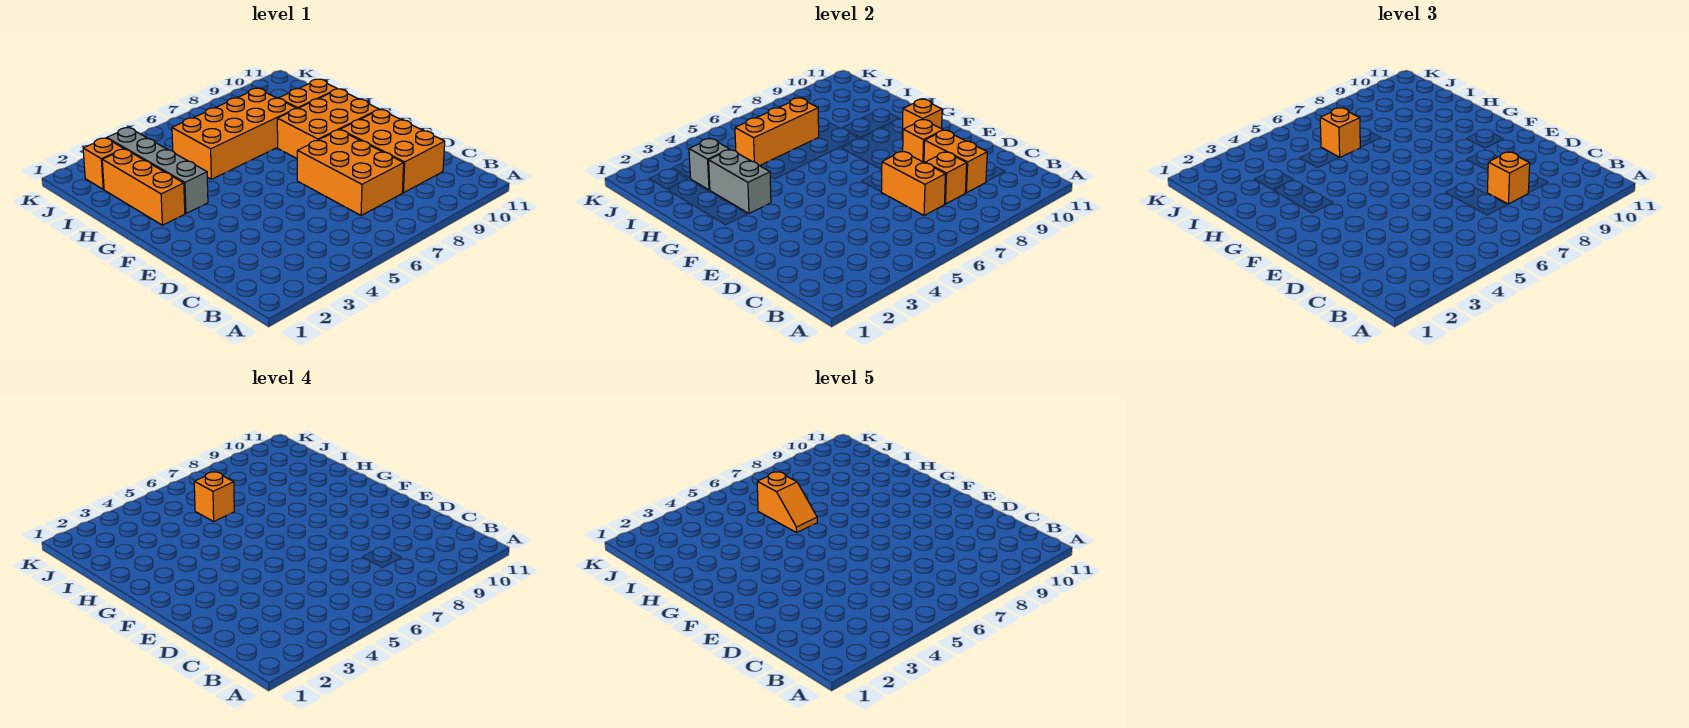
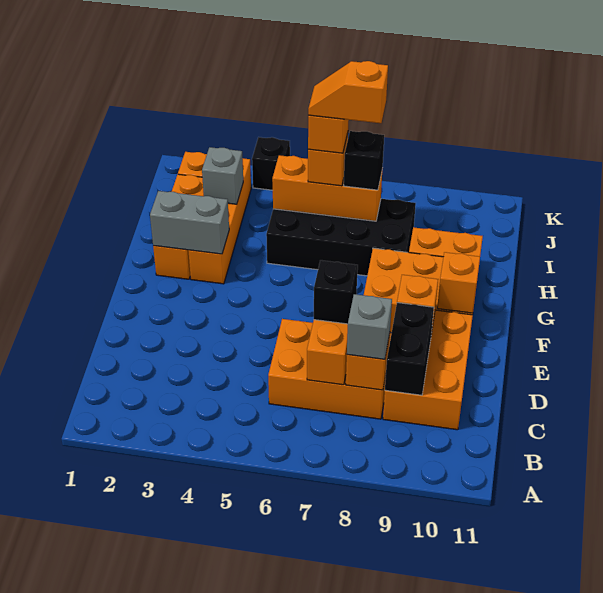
orange brick C7:E8 level 1 -> orange brick C6:D8 level 1
orange brick C8 level 3 -> grey brick C8 level 3
orange brick C9:D9 level 2 -> black brick C9:D9 level 2
none -> black brick D7 level 3
grey brick G3:J3 level 1 -> orange brick G3:J3 level 1
grey brick G3:H3 level 2 -> grey brick G2:G3 level 2
orange brick H5:I8 level 1 -> black brick H5:I8 level 1
orange slope H6:I6 level 5 top I -> orange slope I6:I7 level 5 top 7
none -> black brick I7 level 3
none -> black brick K4 level 1

